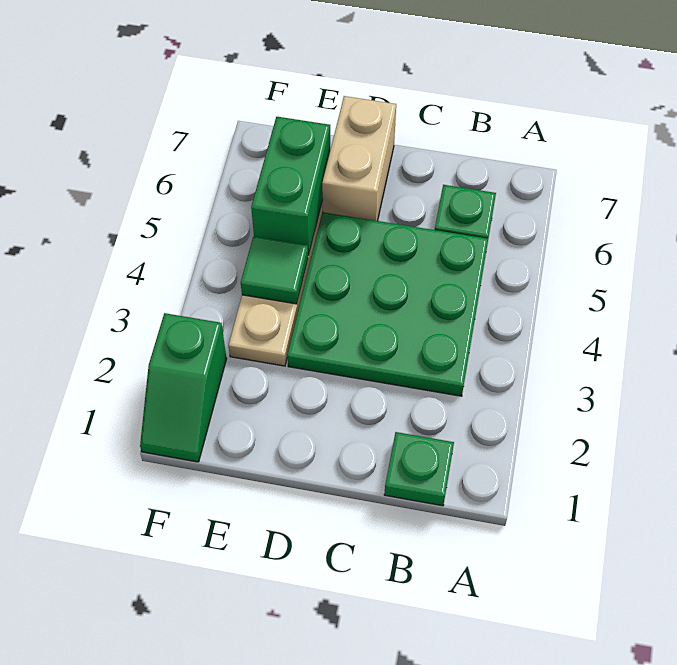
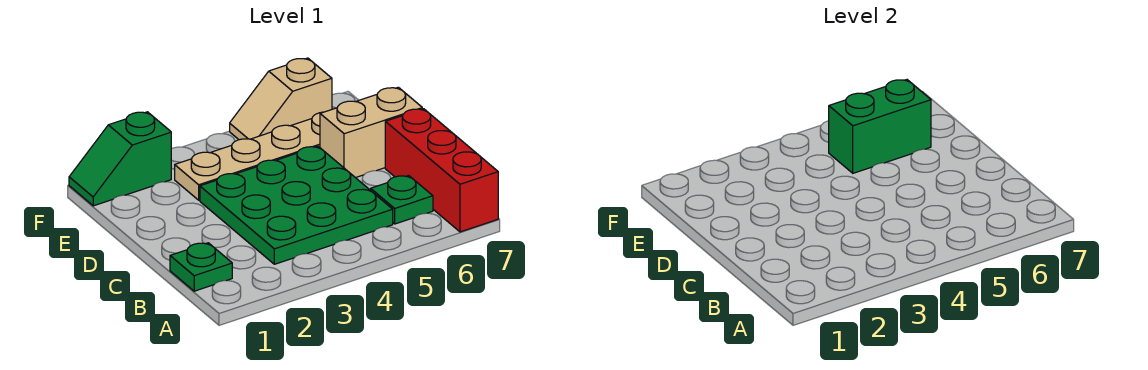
none -> red brick A7:C7 level 1
green tile E4 level 2 -> none
none -> tan slope F5:F6 level 1 top 6

